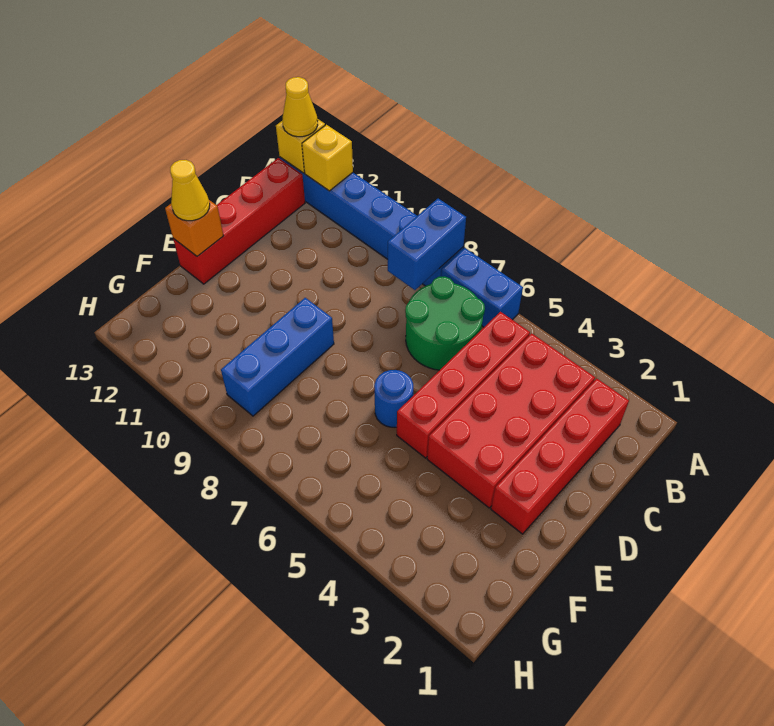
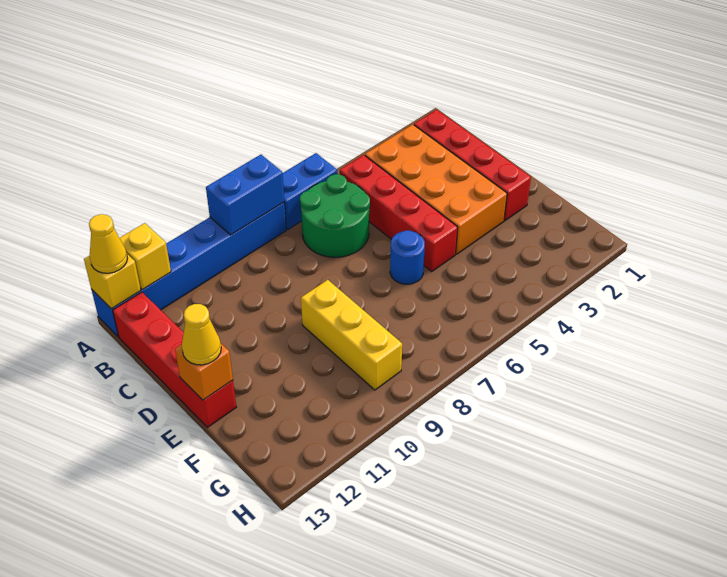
blue brick A8:B8 level 2 -> blue brick A8:A9 level 2
red brick B3:E4 level 1 -> orange brick B3:E4 level 1
blue brick E9:G9 level 1 -> yellow brick E9:G9 level 1

